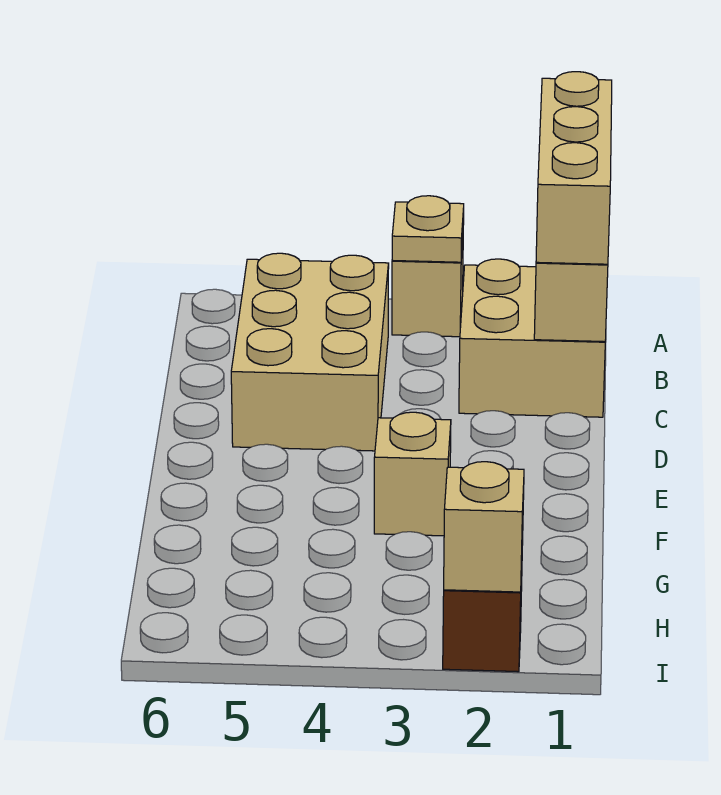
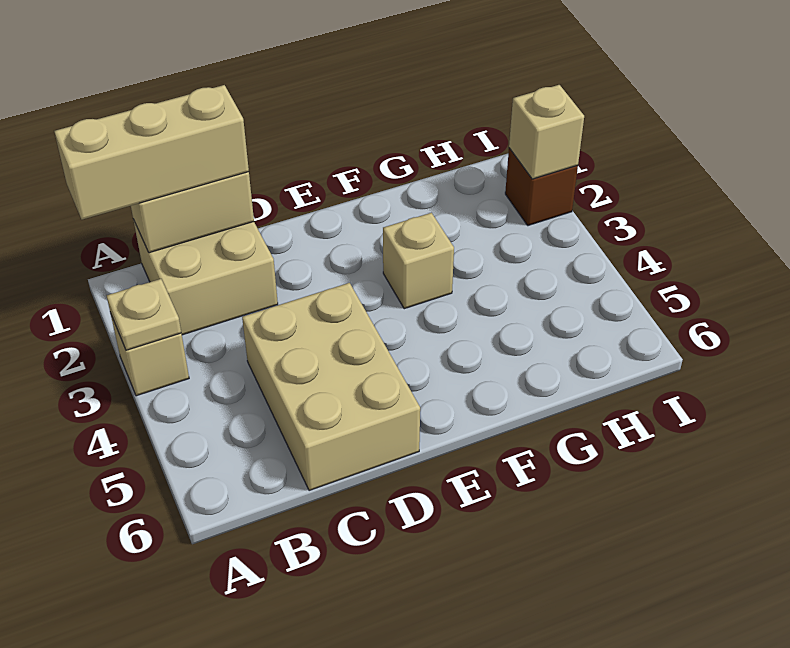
tan brick B4:D5 level 1 -> tan brick C4:D6 level 1

